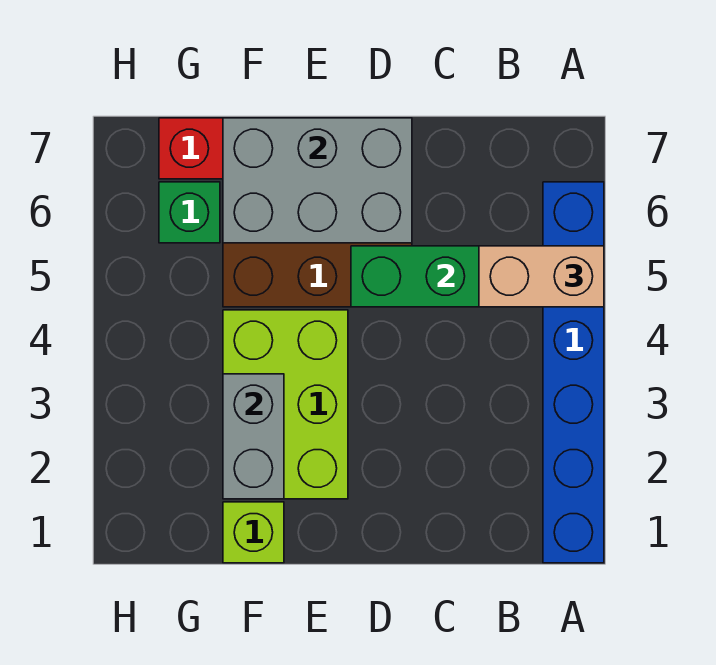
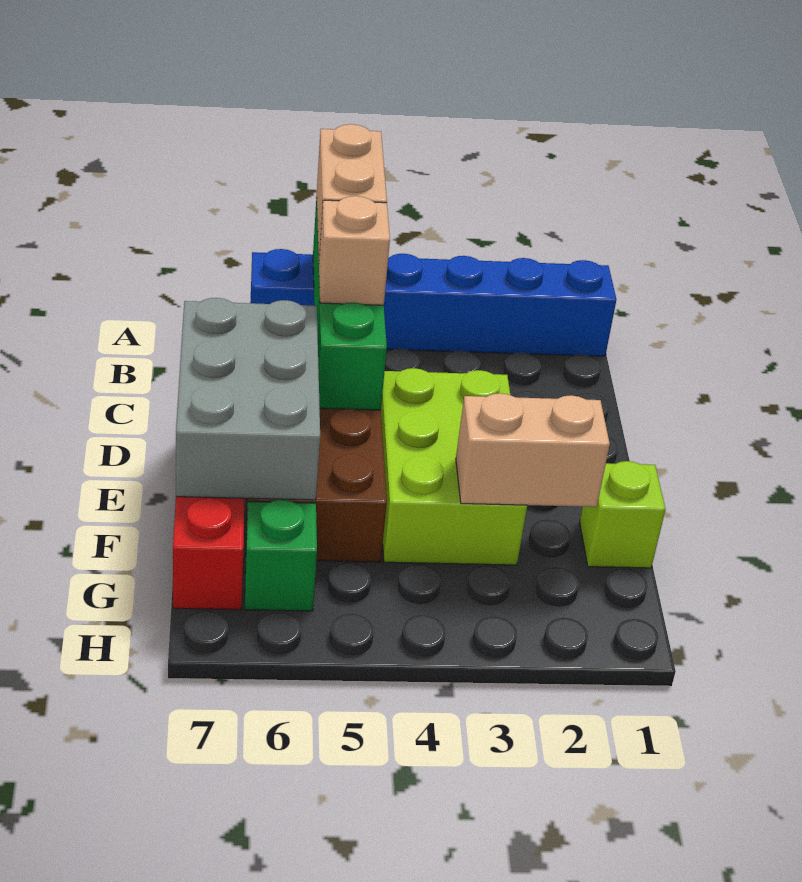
none -> tan brick C5 level 3
lime brick E2:F4 level 1 -> lime brick D3:F4 level 1
grey brick F2:F3 level 2 -> tan brick F2:F3 level 2

